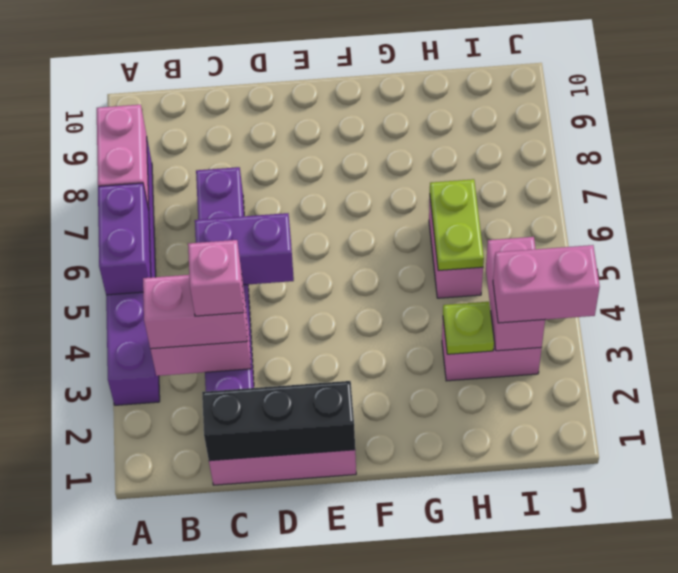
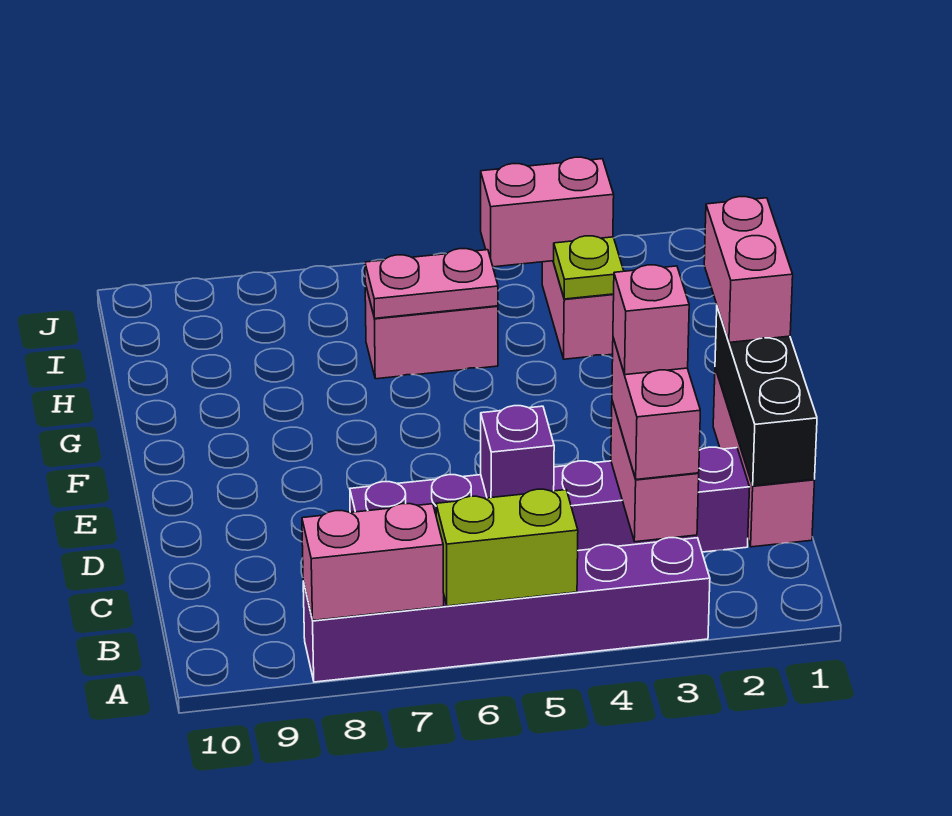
purple brick A5:A6 level 2 -> lime brick A5:A6 level 2
purple brick C5:D5 level 2 -> purple brick C5 level 2
lime plate H5:H6 level 2 -> pink plate H5:H6 level 2
pink brick I3:J3 level 3 -> pink brick E1:F1 level 3

